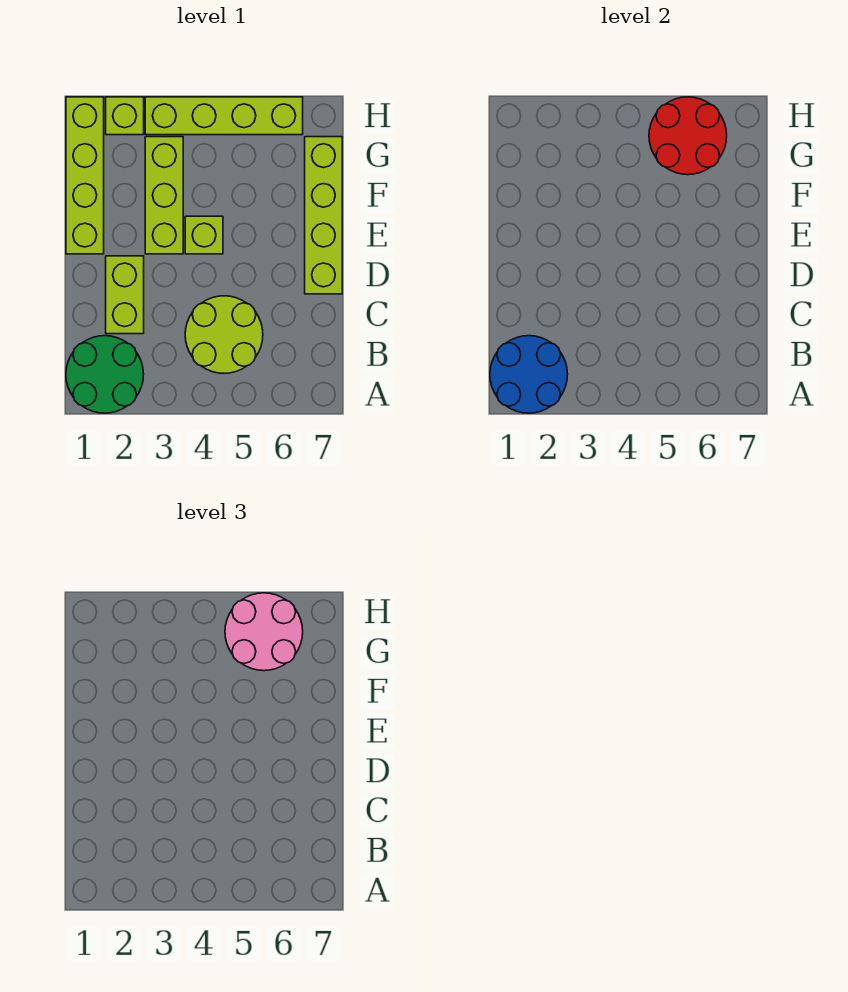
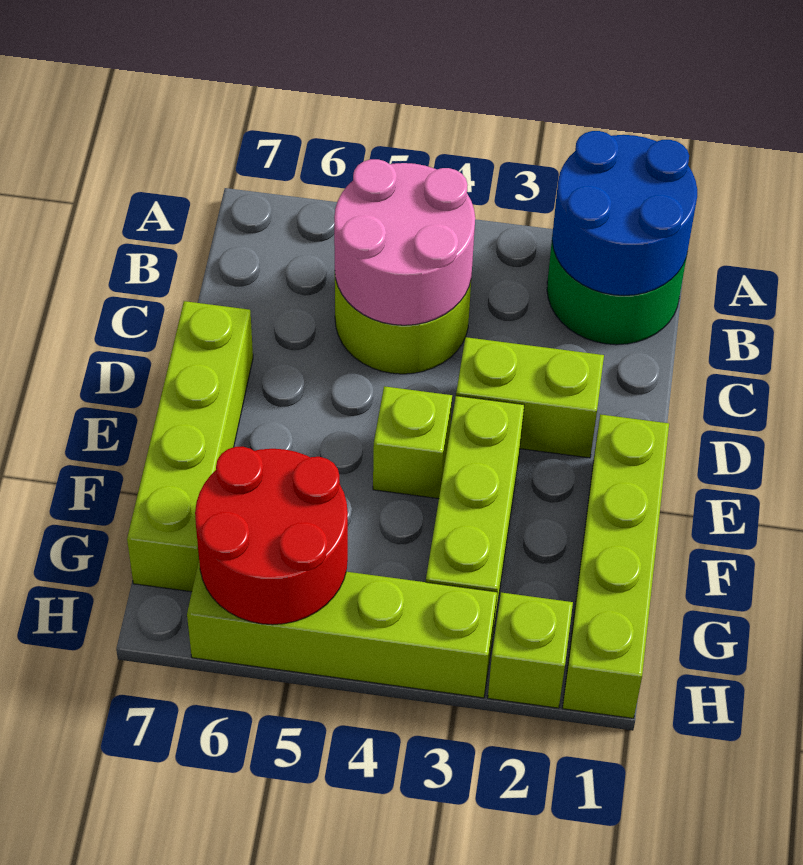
lime brick C2:D2 level 1 -> lime brick D2:D3 level 1
pink round brick G5:H6 level 3 -> pink round brick B4:C5 level 2

